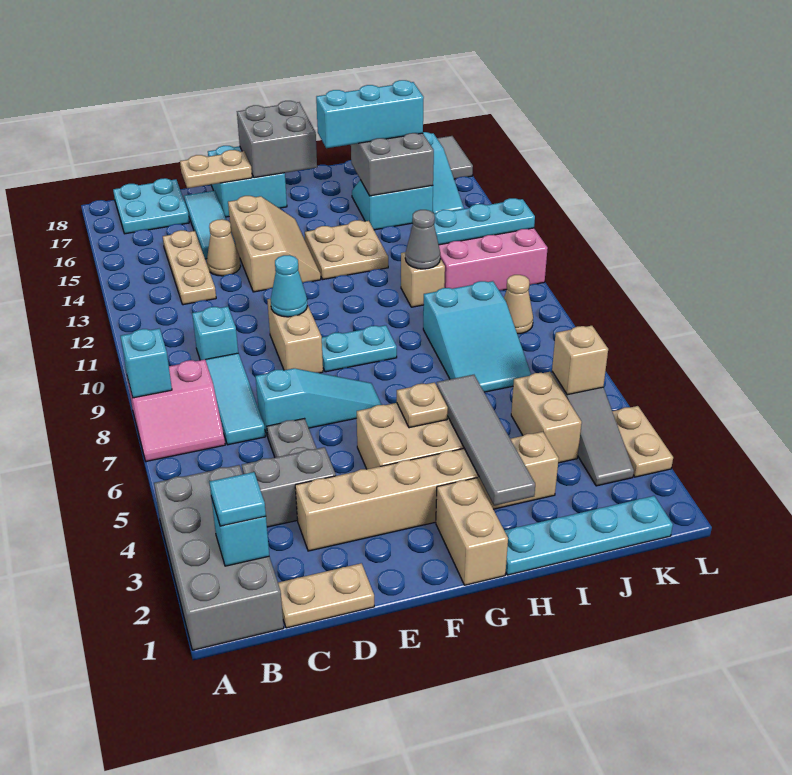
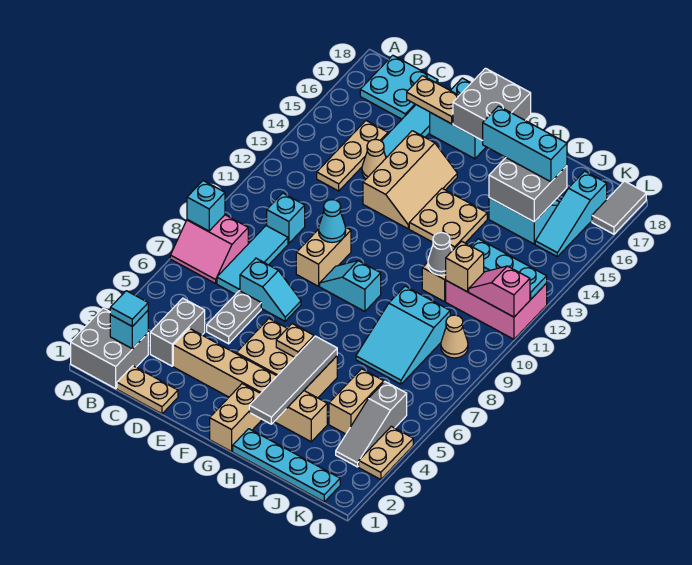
grey brick A1:B4 level 1 -> grey brick A1:B2 level 1
grey brick C4:D4 level 1 -> grey brick C3:C4 level 1
cyan slope D7:F7 level 1 top D -> cyan slope D7:E7 level 1 top D
cyan plate F9:G9 level 1 -> cyan slope F9:G9 level 1 top G
tan brick K5 level 2 -> tan brick J11 level 2
none -> pink slope K11:L11 level 2 top L

